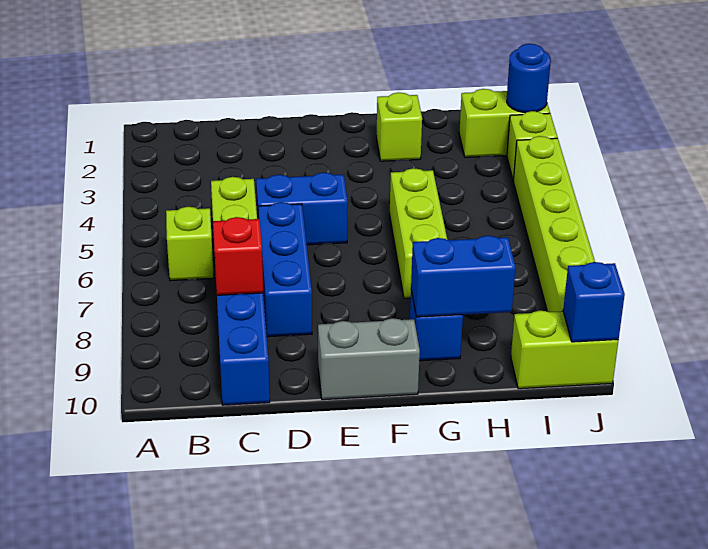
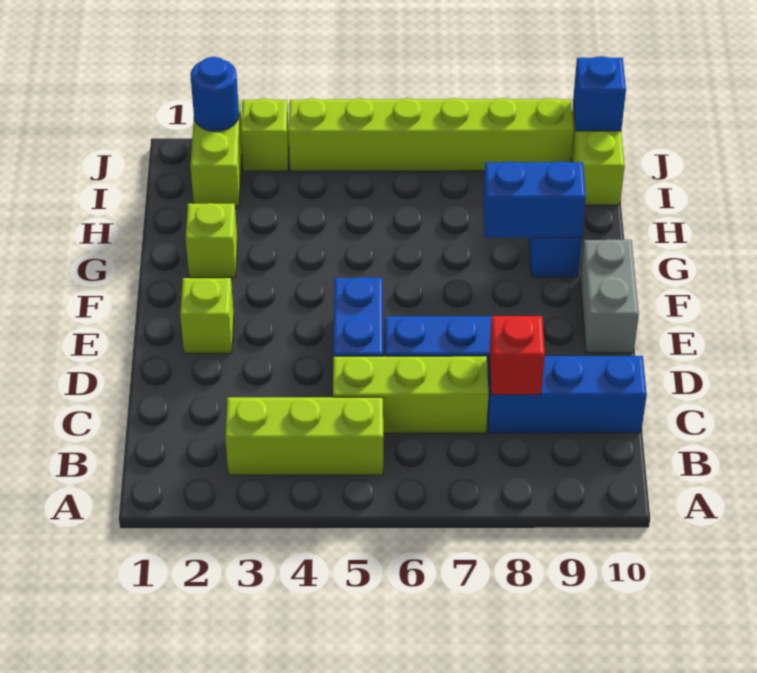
lime brick B6 level 1 -> lime brick E2 level 1
lime brick G5:G7 level 1 -> lime brick B3:B5 level 1
blue brick G9:H9 level 2 -> blue brick G8:G9 level 2

